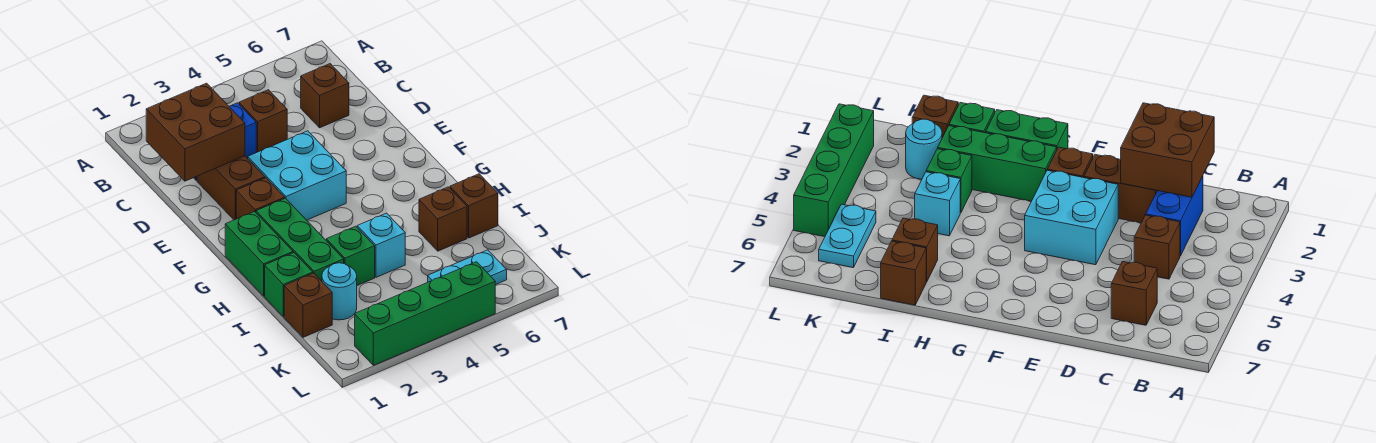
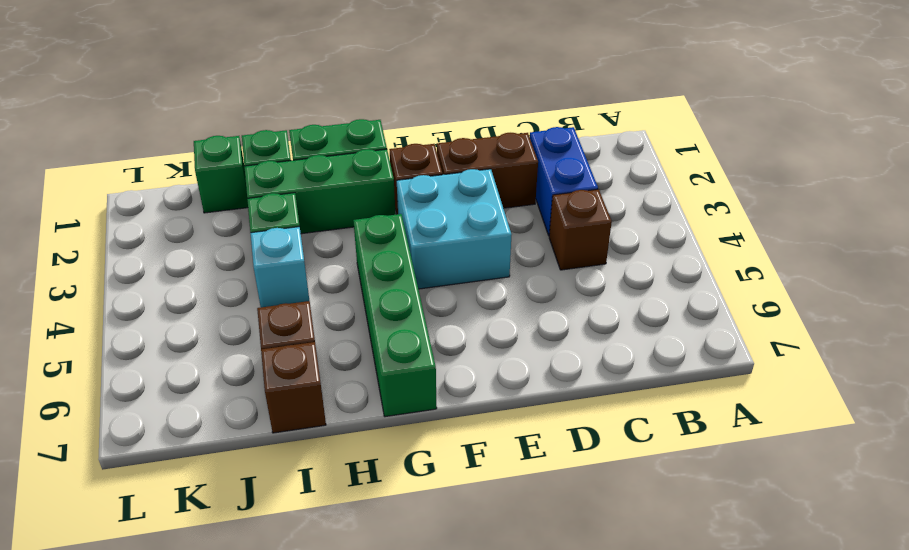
brown brick C1:D2 level 2 -> none
brown brick C6 level 1 -> none
brown brick J1 level 1 -> green brick J1 level 1
cyan round brick J2 level 1 -> none
cyan plate K5:K6 level 1 -> none
green brick L2:L5 level 1 -> green brick G4:G7 level 1

